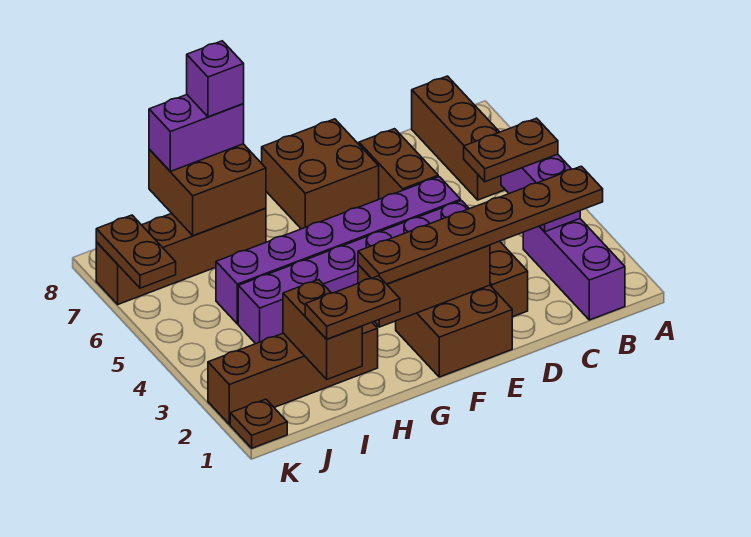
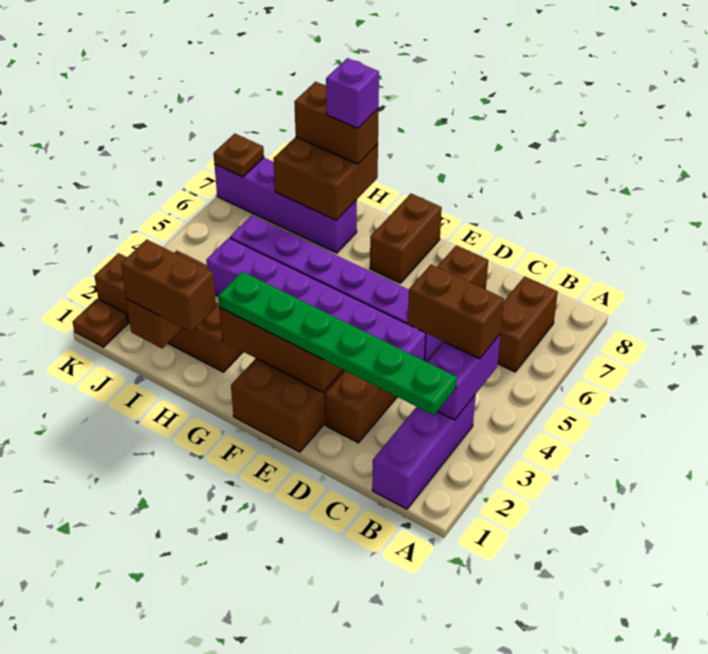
brown plate B2:G2 level 3 -> green plate B2:G2 level 3
brown plate B4:C4 level 3 -> brown brick B4:C4 level 3
brown brick B6:B8 level 1 -> brown brick B6:B7 level 1
brown brick E7:F8 level 1 -> brown brick F7:F8 level 1
brown plate H1:I1 level 3 -> brown brick H1:I1 level 3
brown brick H7:K7 level 1 -> purple brick H7:K7 level 1
purple brick H8:I8 level 3 -> brown brick H8:I8 level 3
brown plate K6:K7 level 2 -> brown plate K7 level 2

